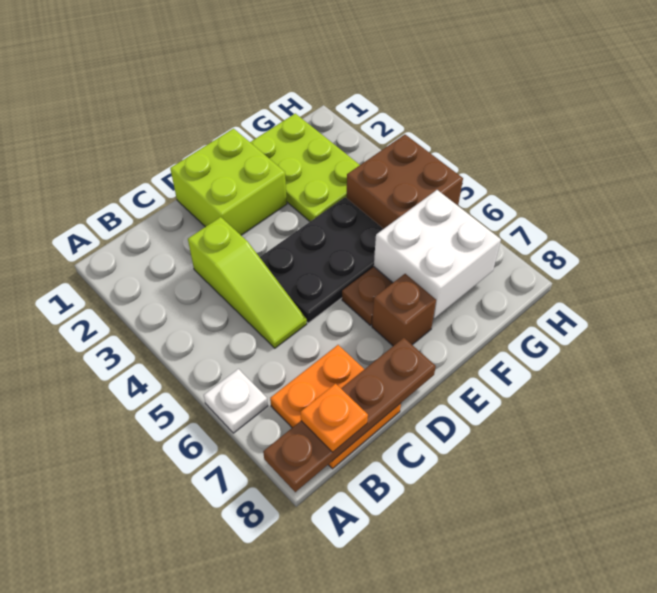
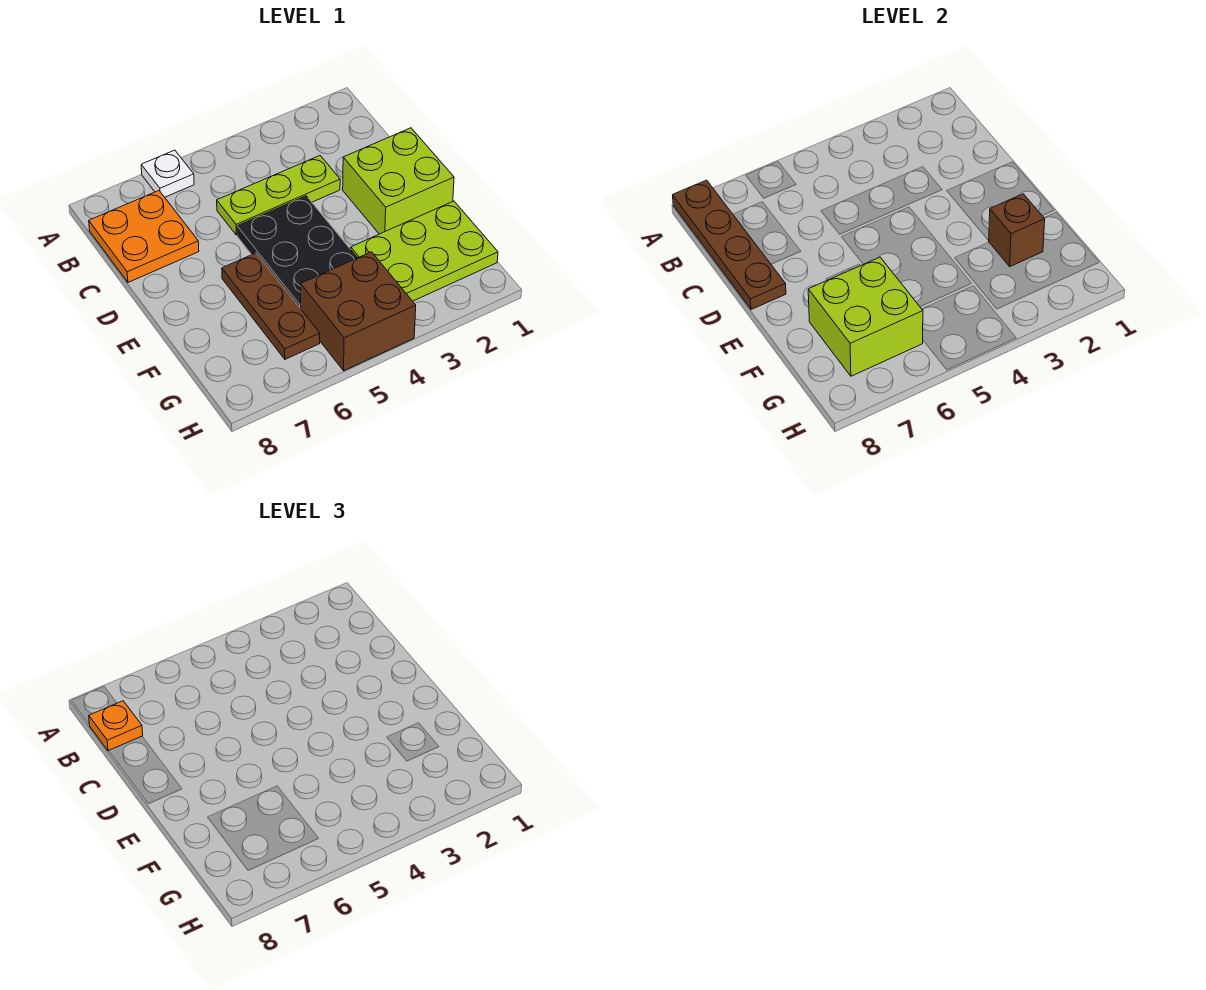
lime slope C3:C5 level 1 top 3 -> lime plate C3:C5 level 1
brown brick E7 level 1 -> brown brick F2 level 2
white brick F6:G7 level 2 -> lime brick F6:G7 level 2

